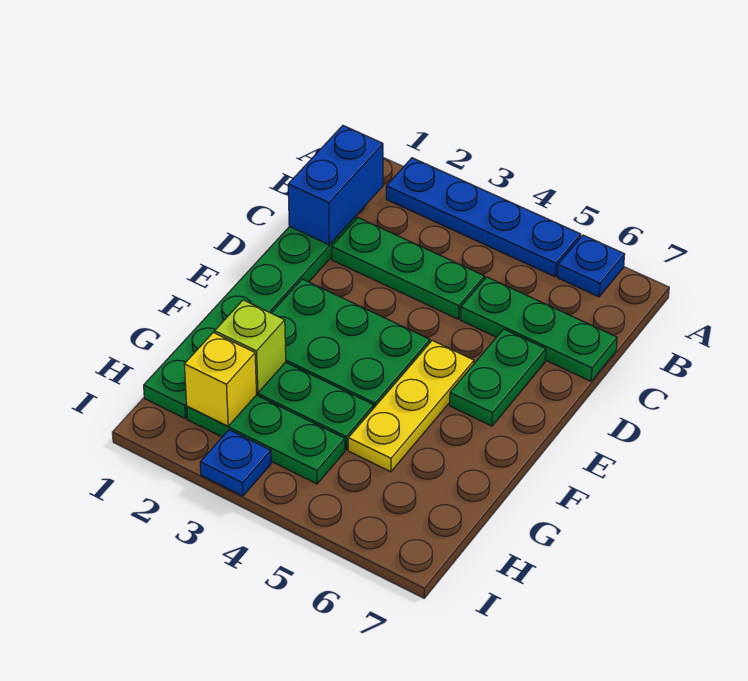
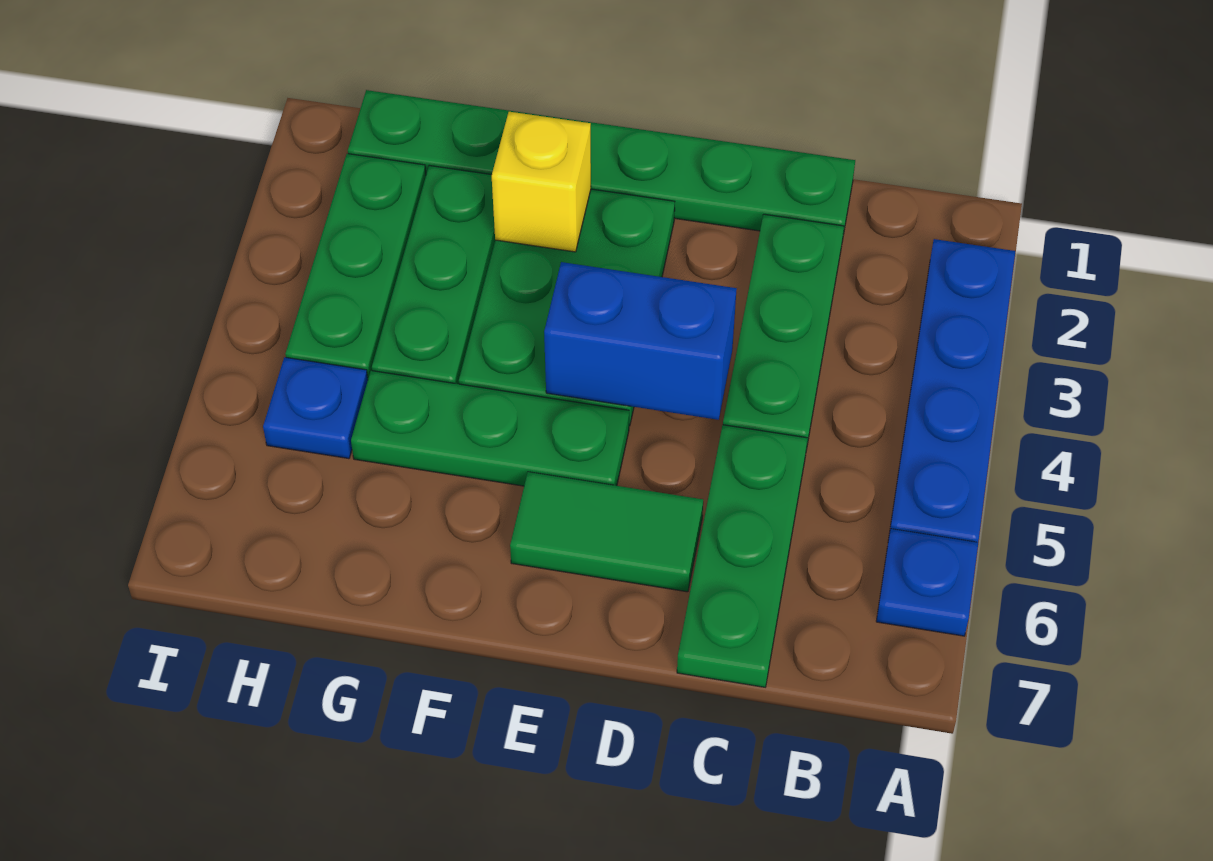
blue brick B1:C1 level 2 -> blue brick D4:E4 level 2
green plate D6:E6 level 1 -> green tile D6:E6 level 1
yellow plate E5:G5 level 1 -> green plate E5:G5 level 1
lime brick G2 level 2 -> none
yellow brick H2 level 2 -> yellow brick F2 level 2
blue plate I3 level 1 -> blue plate H5 level 1

